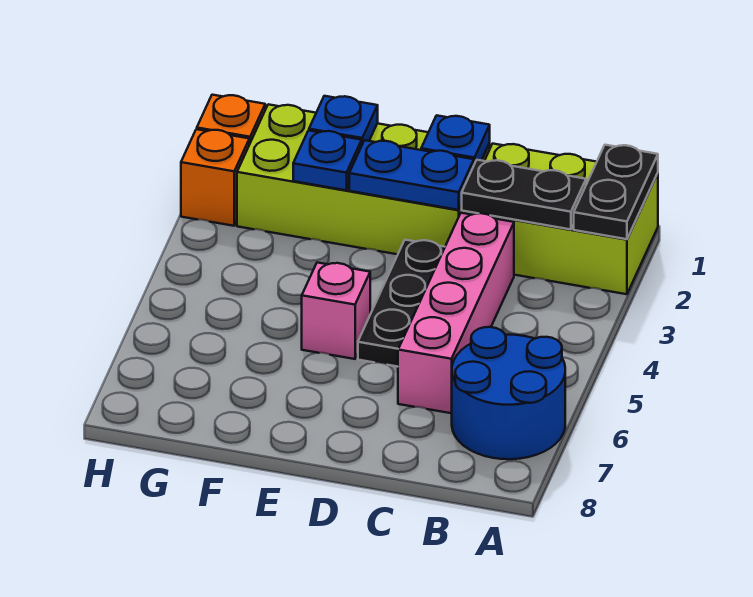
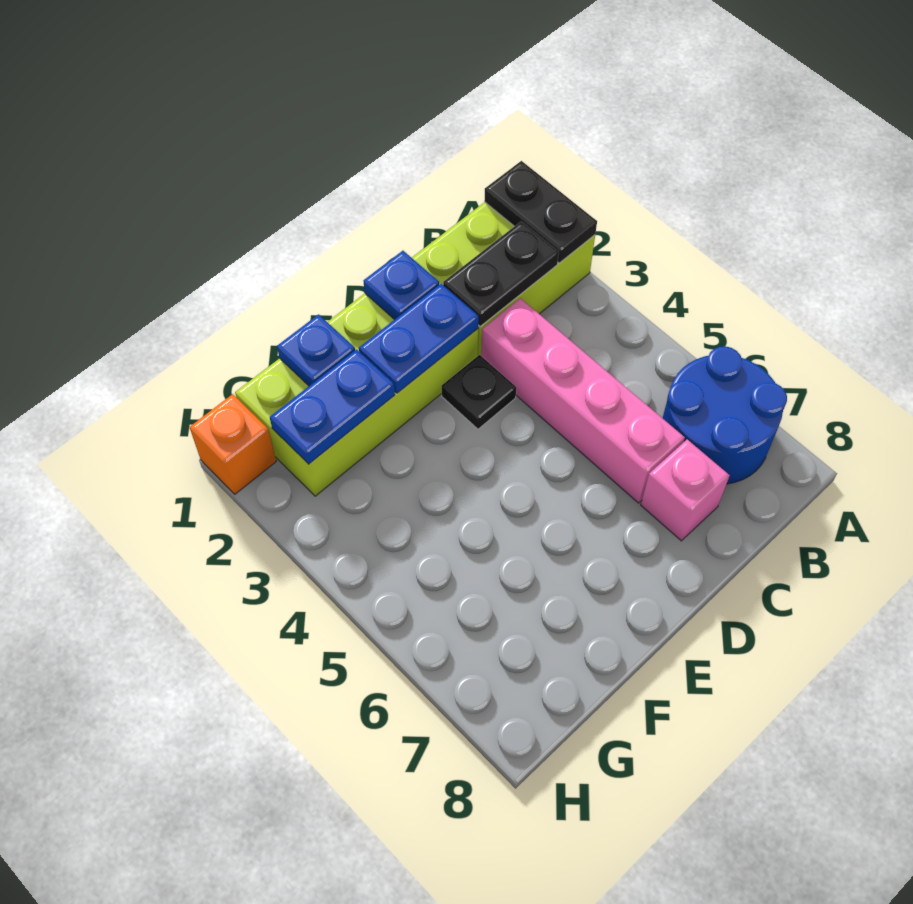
black plate D3:D5 level 1 -> black plate D3 level 1
pink brick E5 level 1 -> pink brick C7 level 1
blue plate F2 level 2 -> blue plate F2:G2 level 2
orange brick H2 level 1 -> none

